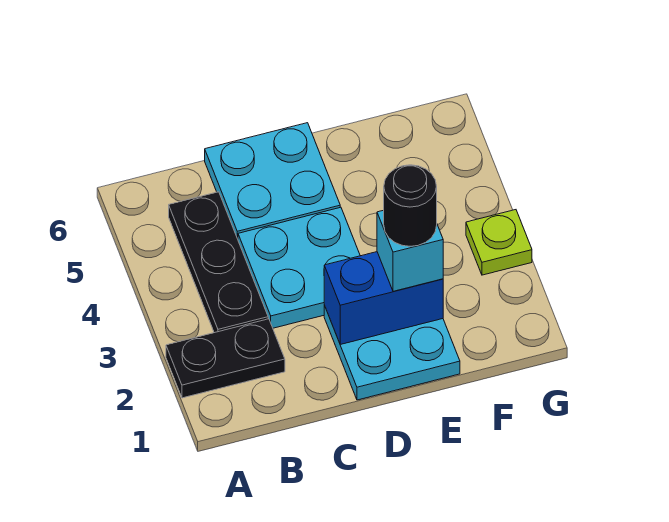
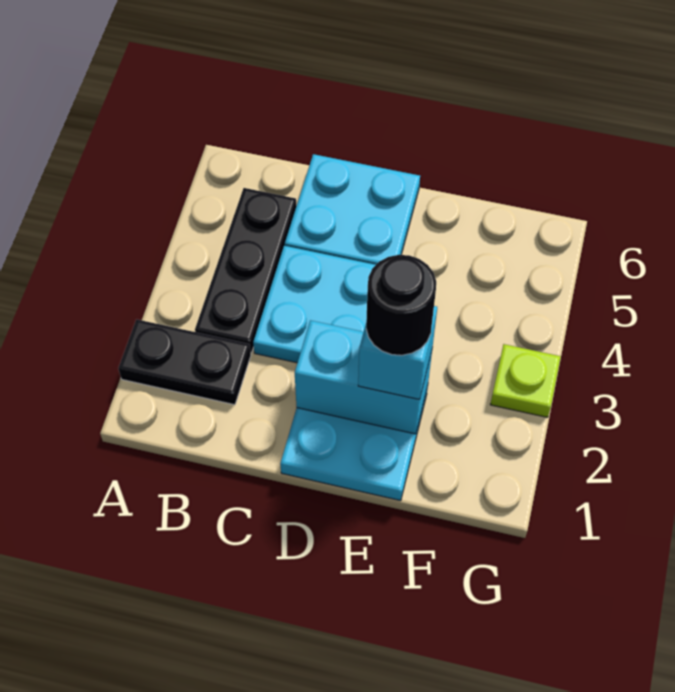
blue brick D2:E2 level 2 -> cyan brick D2:E2 level 2

